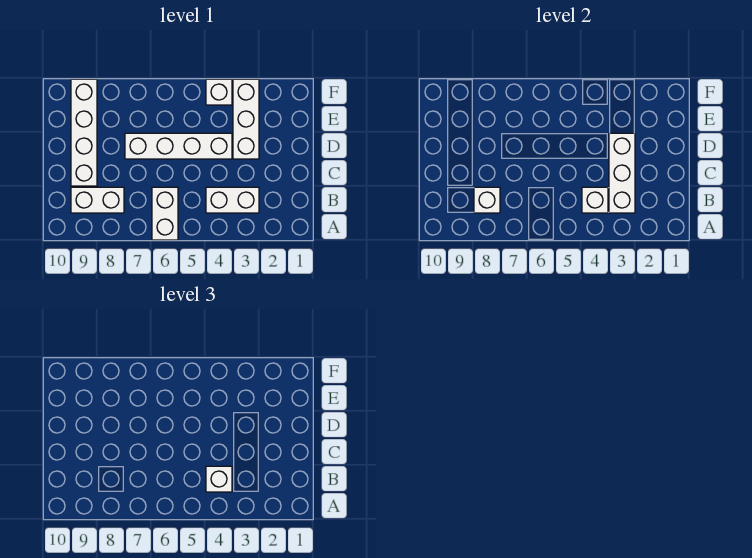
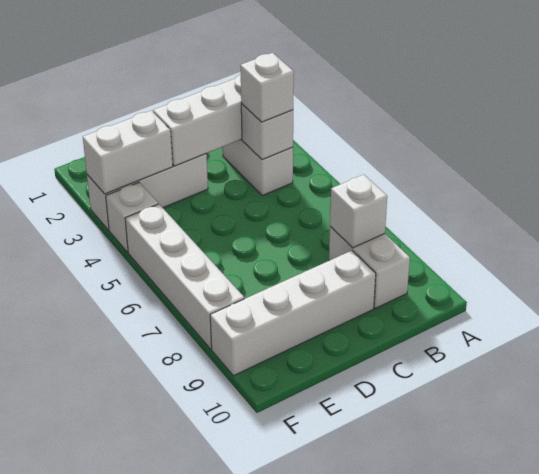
white brick A6:B6 level 1 -> white brick E3:F3 level 2
white brick D4:D7 level 1 -> white brick F5:F8 level 1

